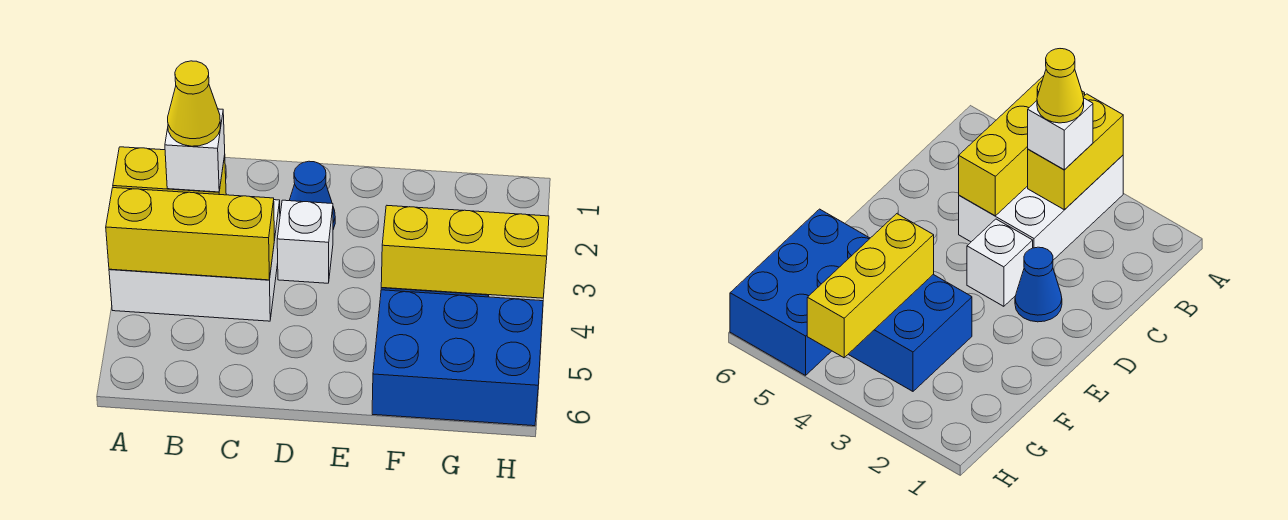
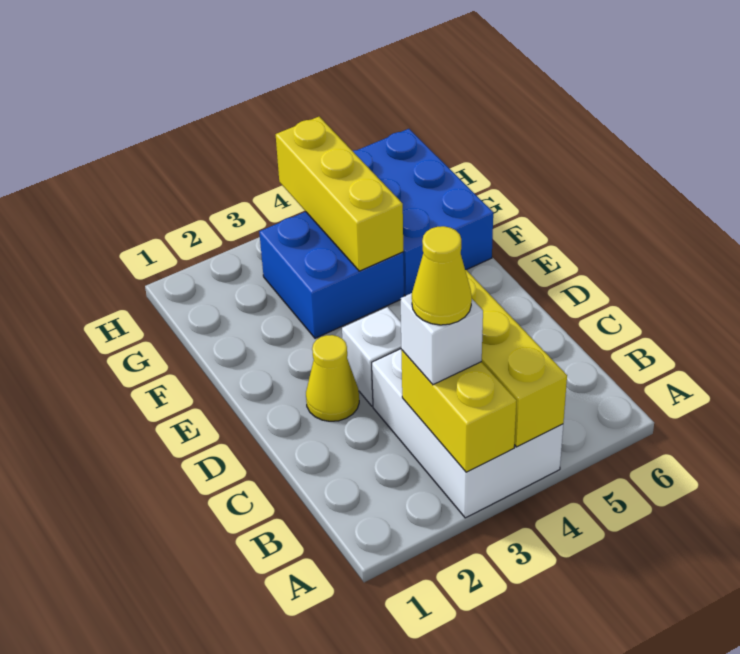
blue cone D2 level 1 -> yellow cone D2 level 1

